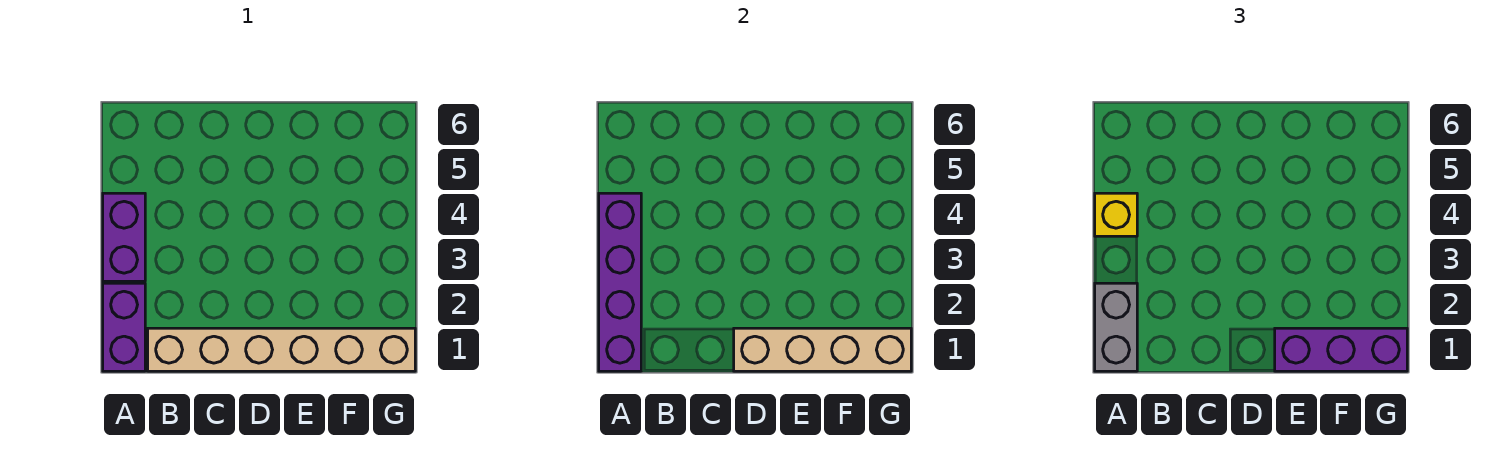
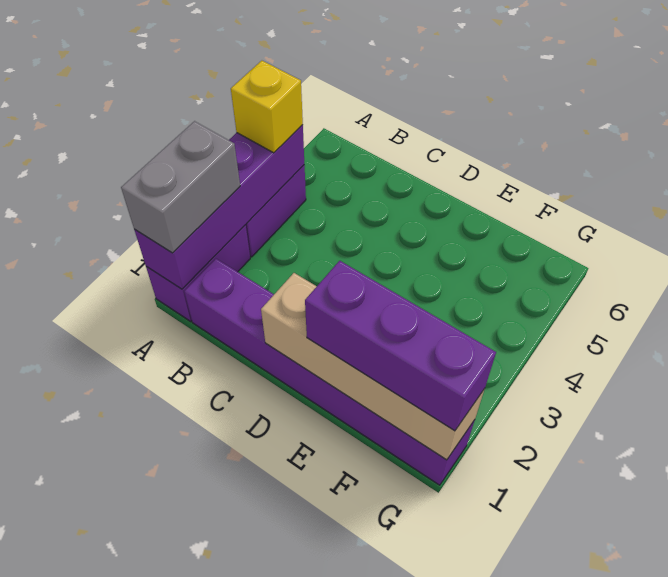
tan brick B1:G1 level 1 -> purple brick B1:G1 level 1

